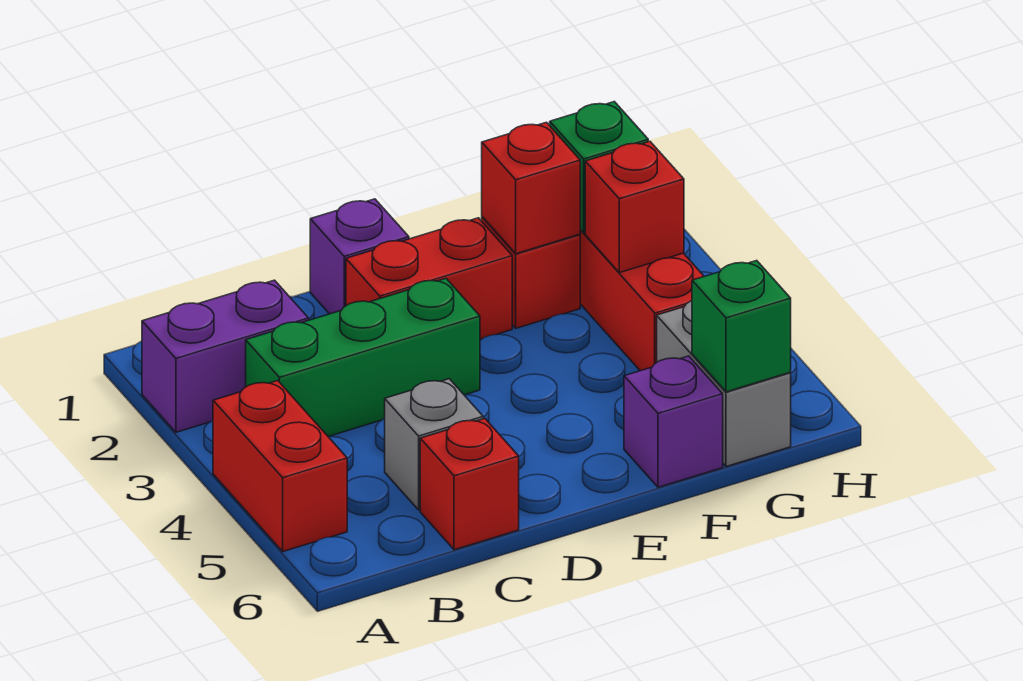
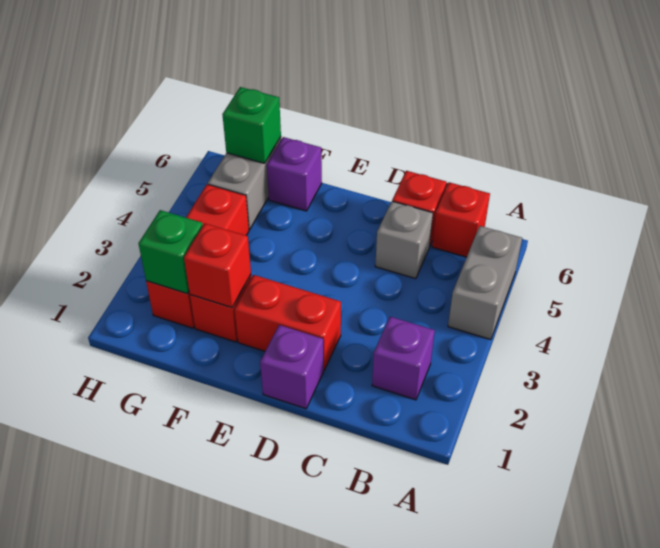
purple brick A2:B2 level 1 -> purple brick B2 level 1
red brick A4:A5 level 1 -> grey brick A4:A5 level 1
green brick B3:D3 level 1 -> none
red brick G3 level 2 -> red brick B6 level 1

